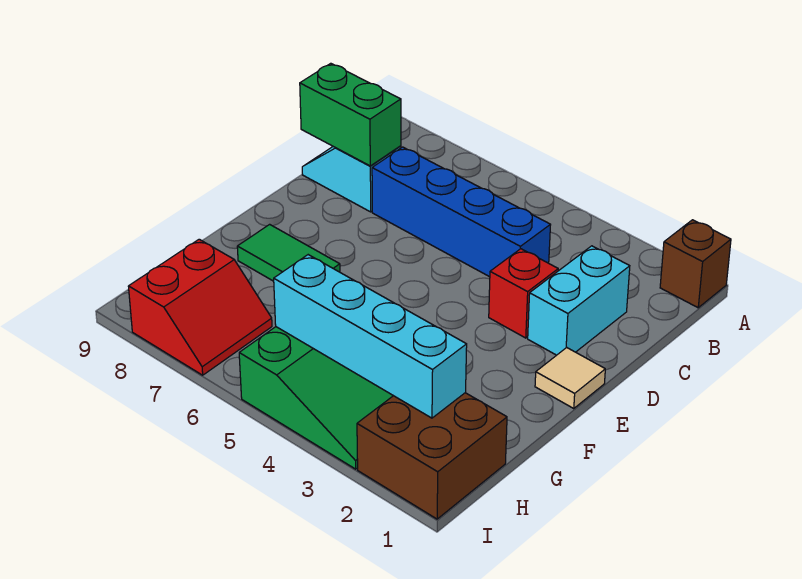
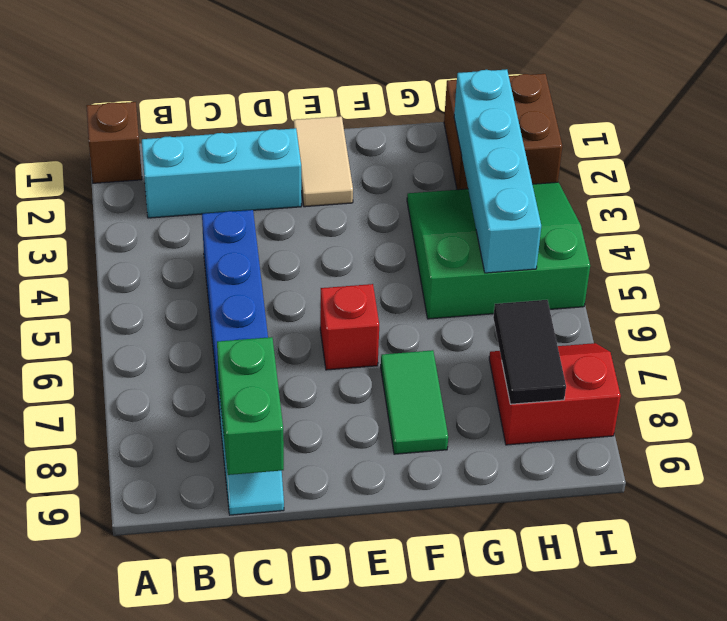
cyan brick C2:D2 level 1 -> cyan brick B2:D2 level 1
red brick D3 level 1 -> red brick E6 level 1
tan tile E1 level 1 -> tan tile E1:E2 level 1
none -> black tile H7:H8 level 2

